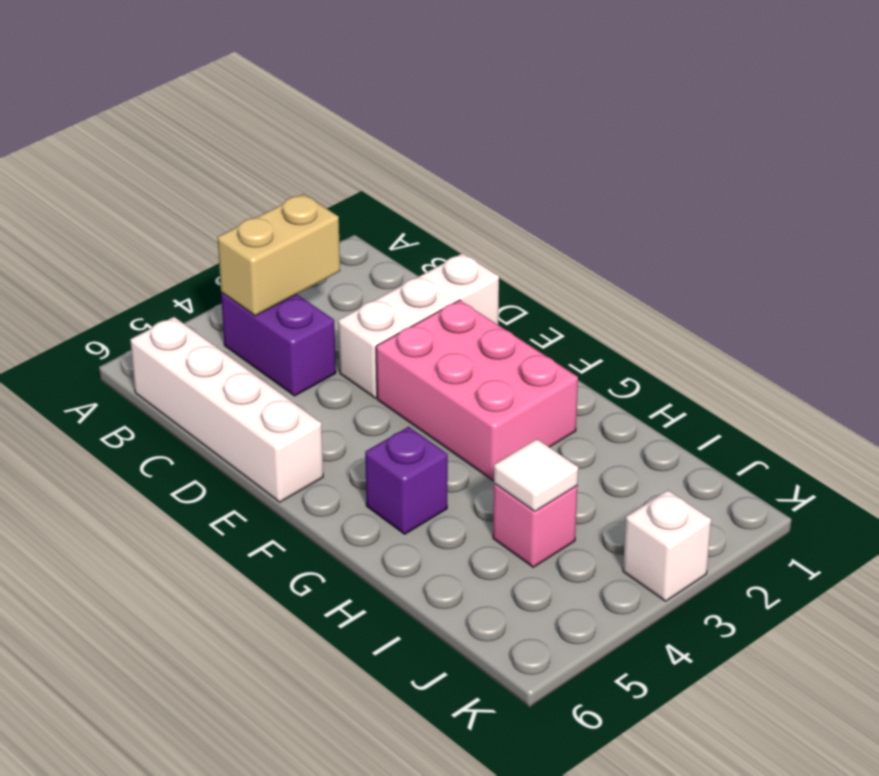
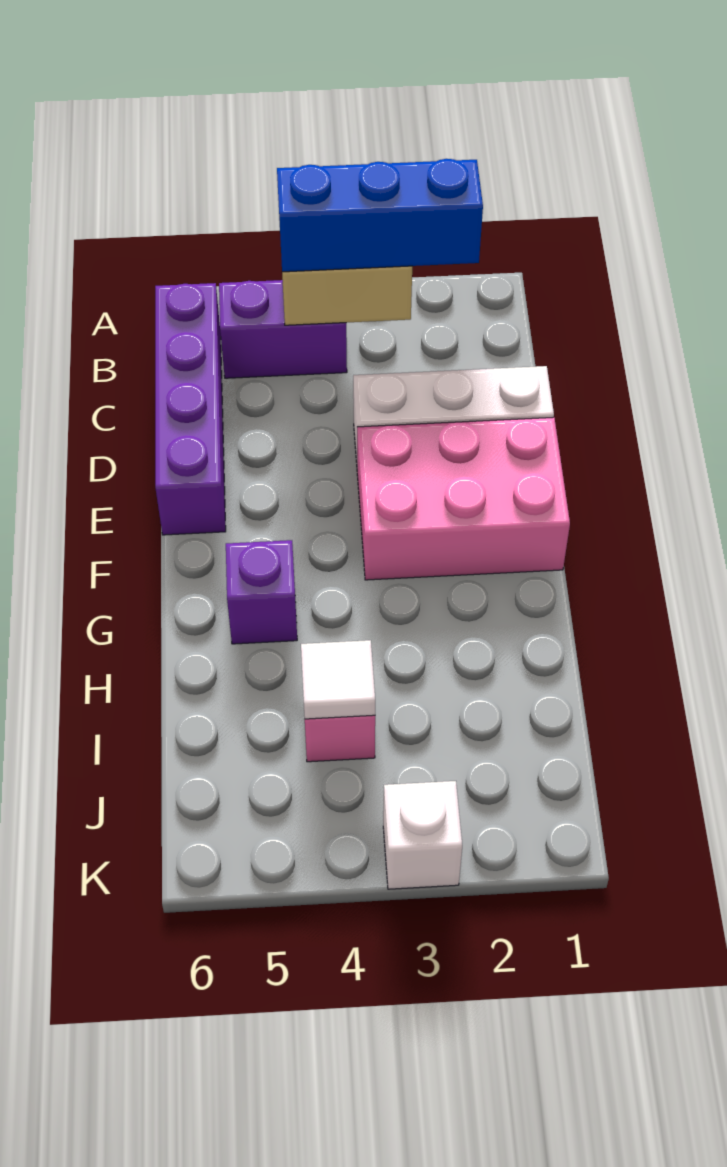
none -> blue brick B2:B4 level 3
purple brick B4:C4 level 1 -> purple brick B4:B5 level 1
white brick B6:E6 level 1 -> purple brick B6:E6 level 1
pink brick E2:G3 level 1 -> pink brick E1:F3 level 1

